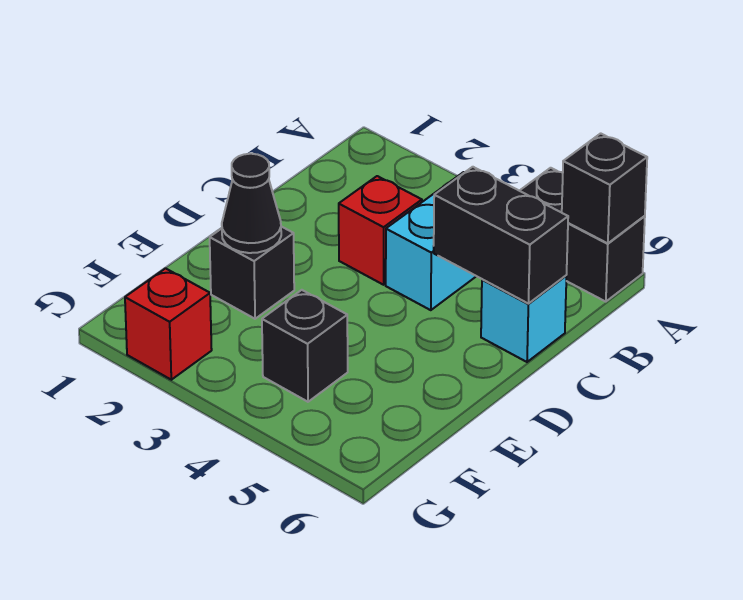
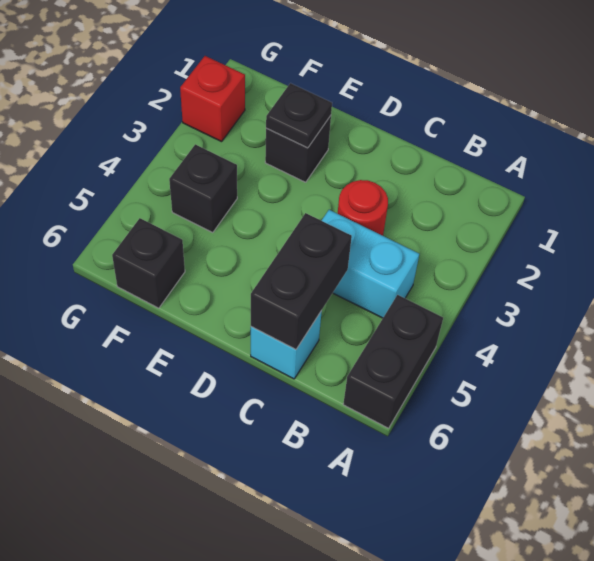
black brick A6 level 2 -> black brick F6 level 1
red brick C3 level 1 -> red round brick C3 level 1
black cone E2 level 2 -> black plate E2 level 2

